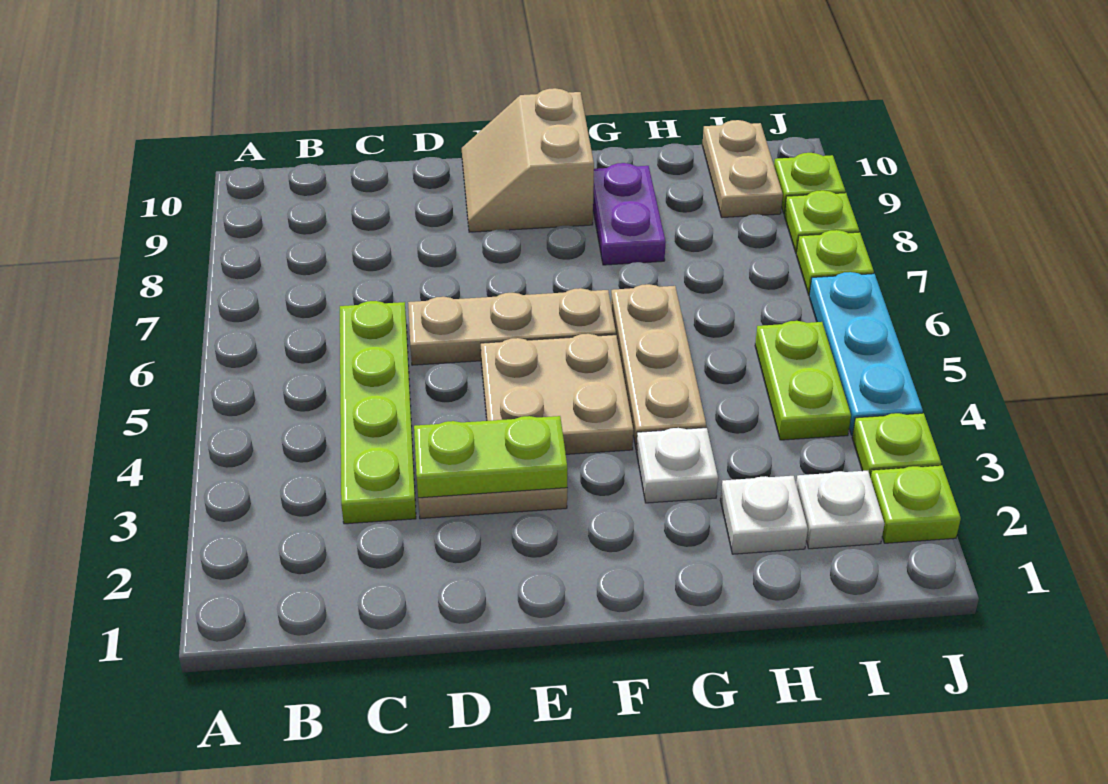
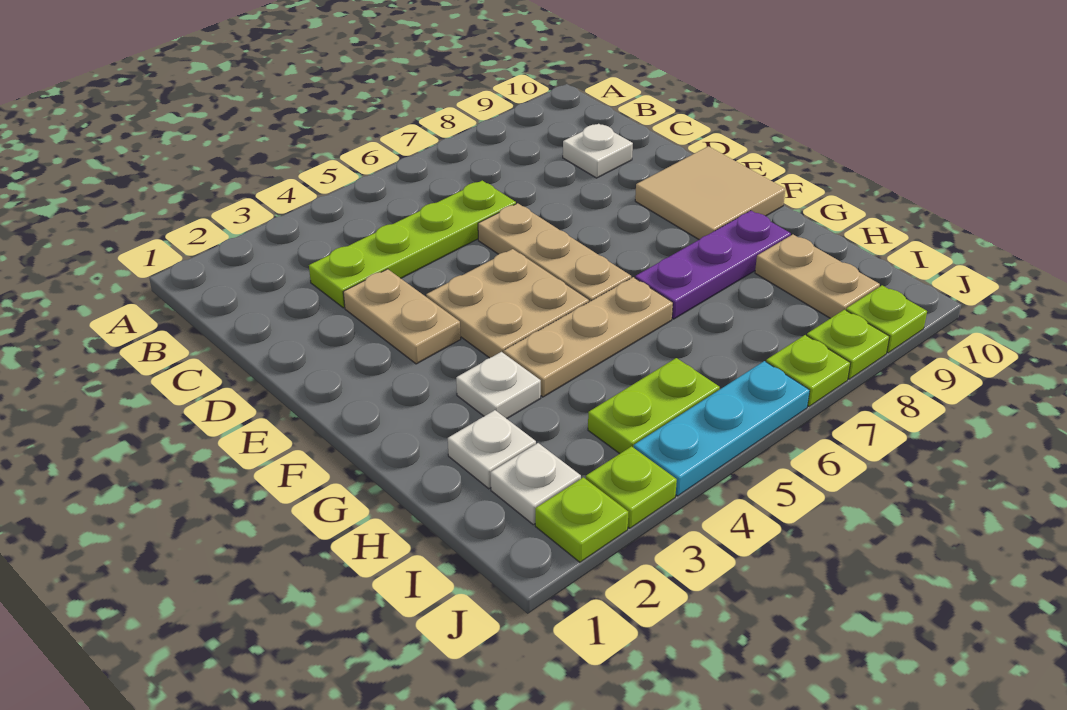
none -> white plate C9 level 1
lime plate D3:E3 level 2 -> none
tan slope E9:F10 level 1 top F -> tan tile E9:F10 level 1
purple plate G8:G9 level 1 -> purple plate G7:G9 level 1
tan plate I9:I10 level 1 -> tan plate H9:I9 level 1

